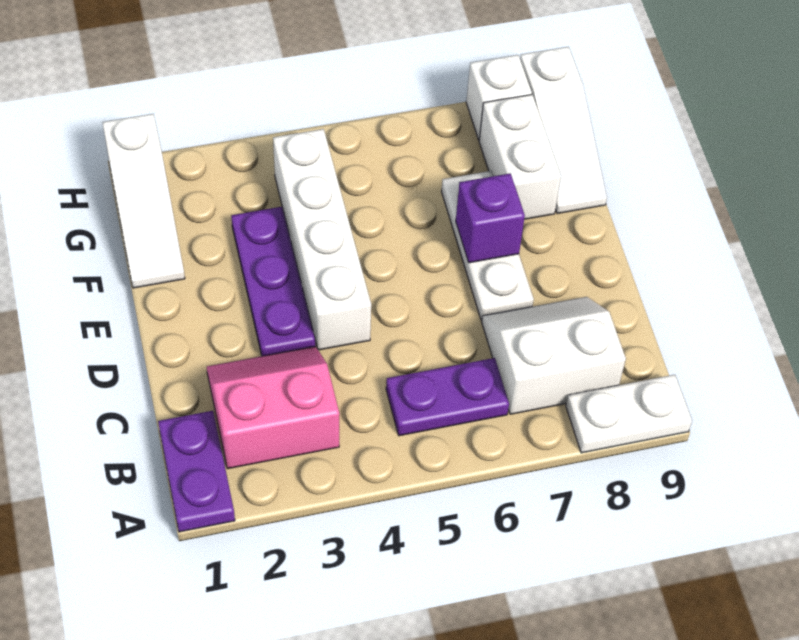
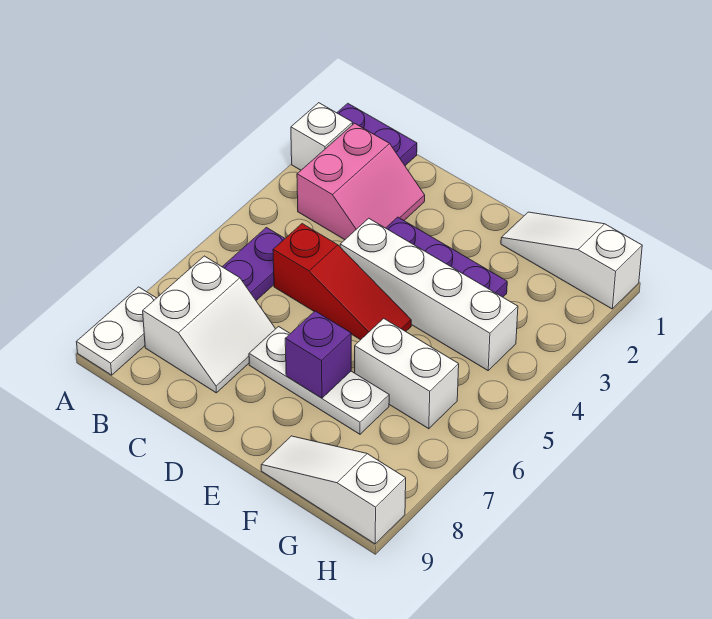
none -> red slope C5:E5 level 1 top C
white brick F8:G8 level 1 -> white brick F6:G6 level 1
white brick H8 level 1 -> white brick A2 level 1

